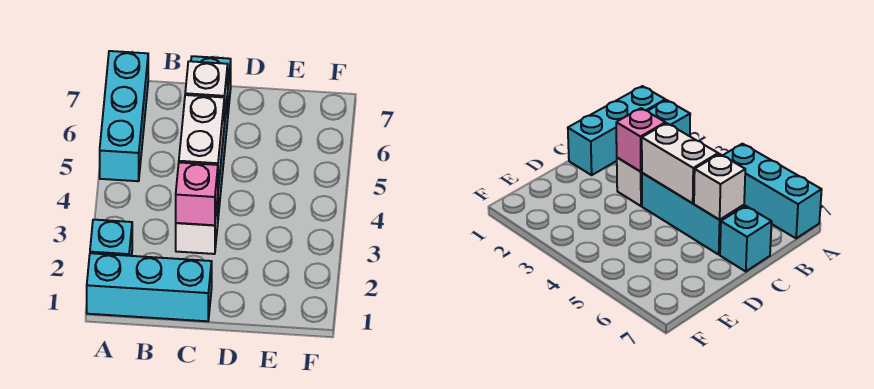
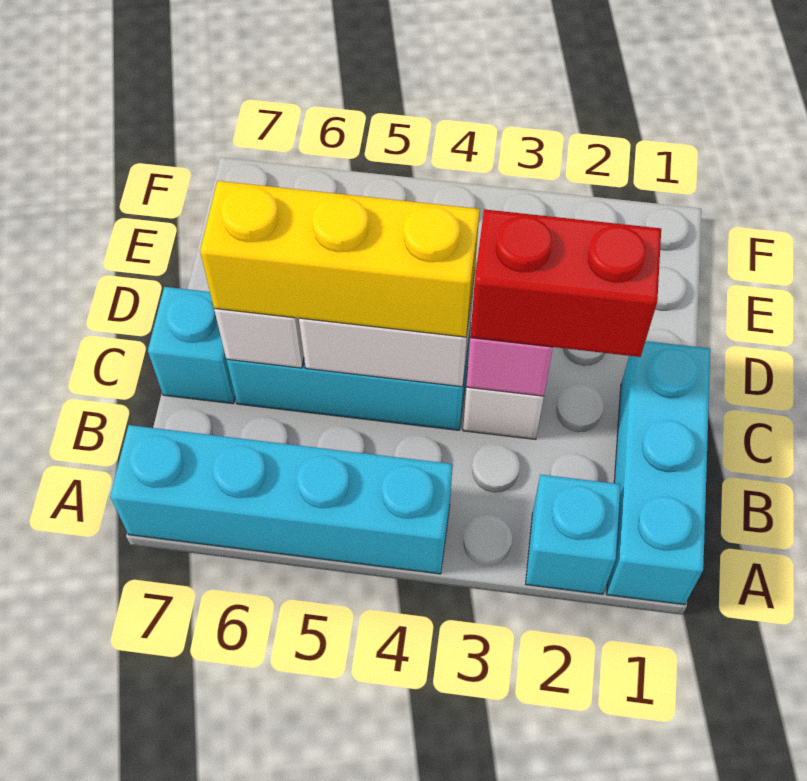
cyan brick A5:A7 level 1 -> cyan brick A4:A7 level 1
none -> red brick C2:C3 level 3
none -> yellow brick C4:C6 level 3

